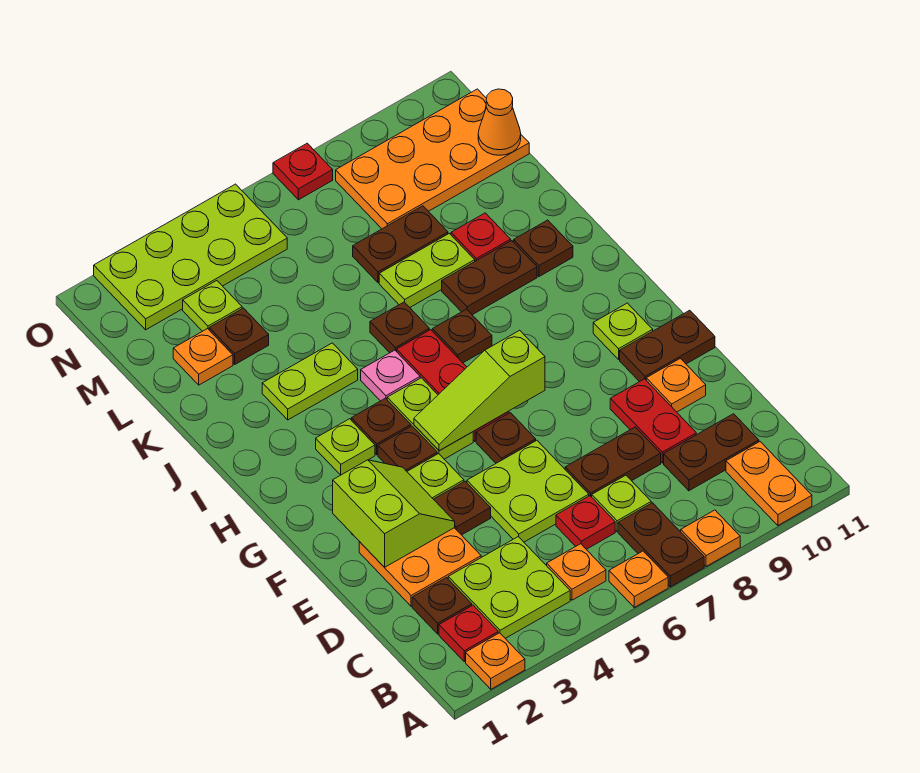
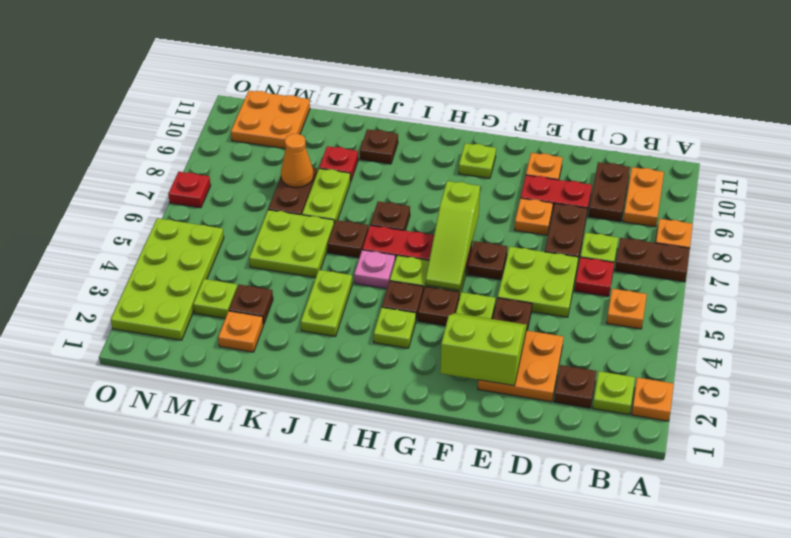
orange plate A6 level 1 -> orange plate E8 level 1
orange plate A10:B10 level 1 -> orange plate B9:B10 level 1
red plate B2 level 1 -> lime plate B2 level 1
lime plate B3:C4 level 1 -> lime plate K5:L6 level 1
brown plate F10:F11 level 1 -> none
brown plate J8:J9 level 1 -> none
orange plate M8:N11 level 1 -> orange plate M10:N11 level 1
orange cone M11 level 2 -> orange cone L8 level 2

